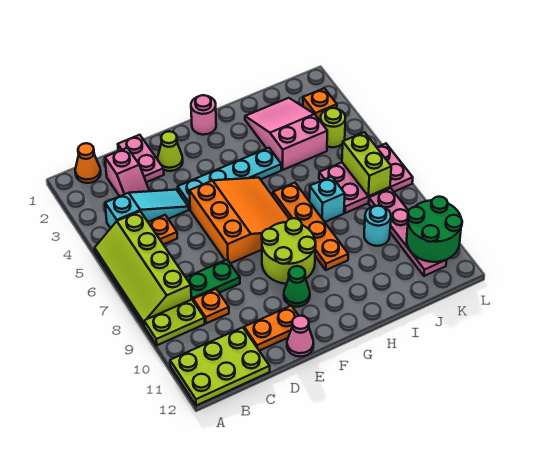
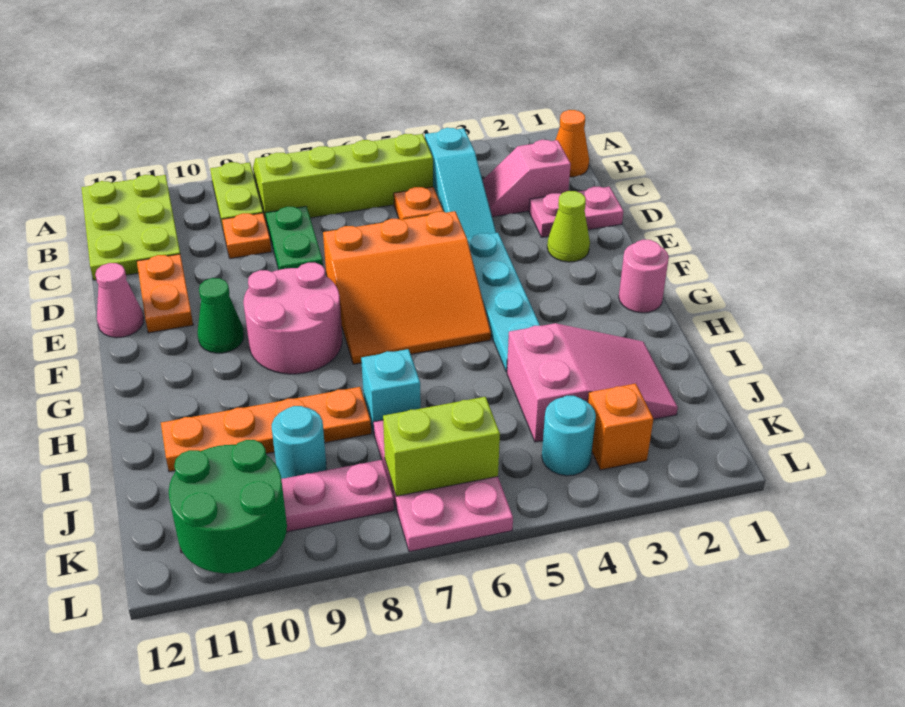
lime round brick F8:G9 level 1 -> pink round brick F8:G9 level 1
orange plate H6:H9 level 1 -> orange plate I8:I11 level 1
lime round brick K4 level 1 -> cyan round brick K4 level 1

